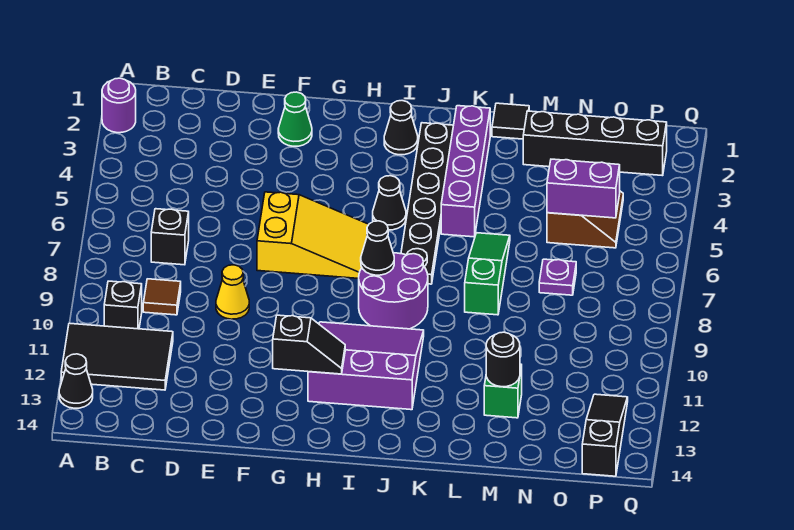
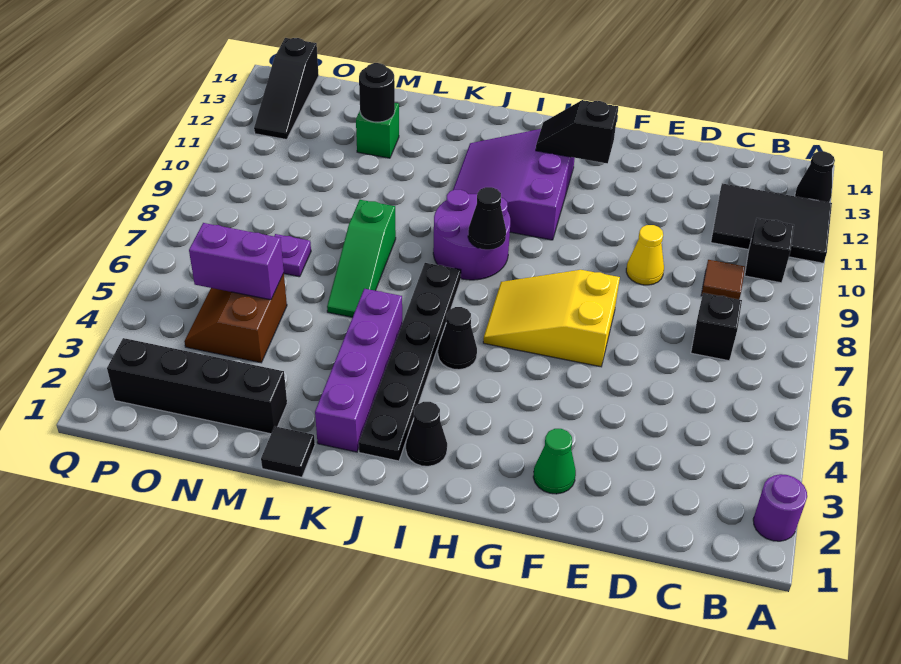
purple slope H10:J12 level 1 top 12 -> purple slope H10:J12 level 1 top H

